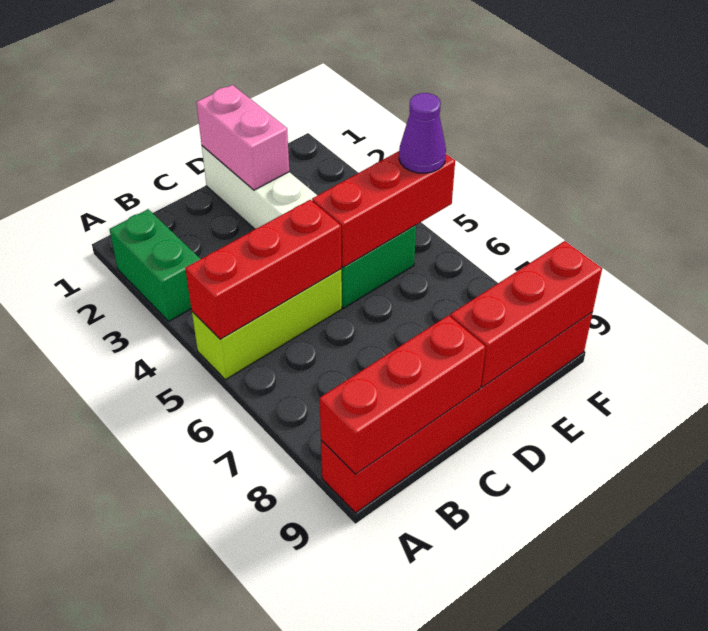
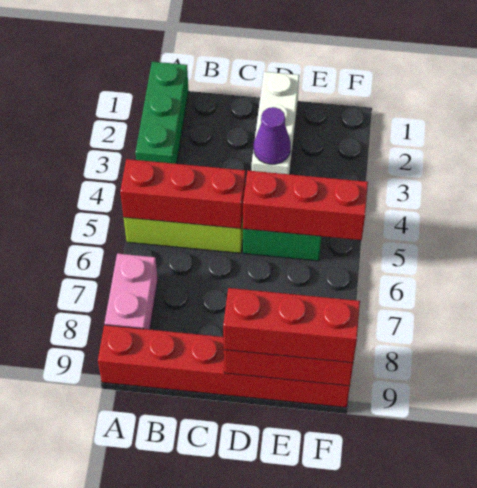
green brick A2:A3 level 1 -> green brick A1:A3 level 1
red brick A9:C9 level 2 -> red brick D9:F9 level 3
pink brick D1:D2 level 2 -> pink brick A7:A8 level 1
purple cone F5 level 3 -> purple cone D3 level 2

